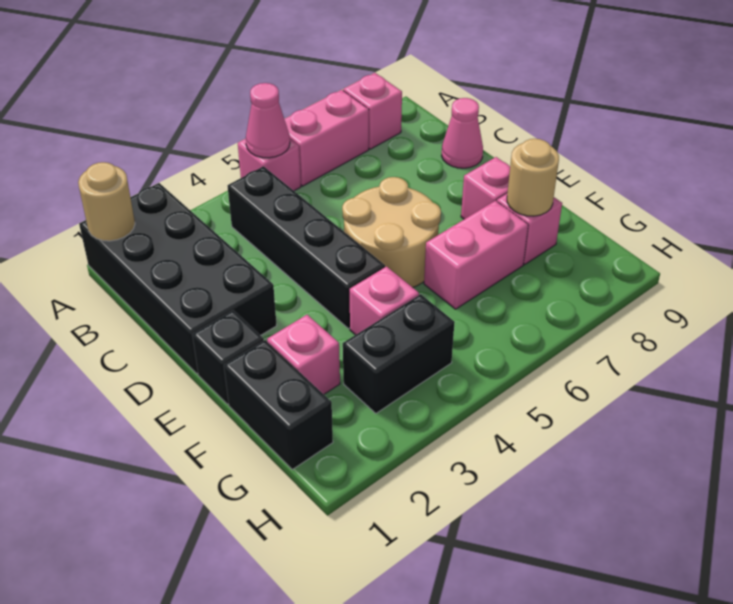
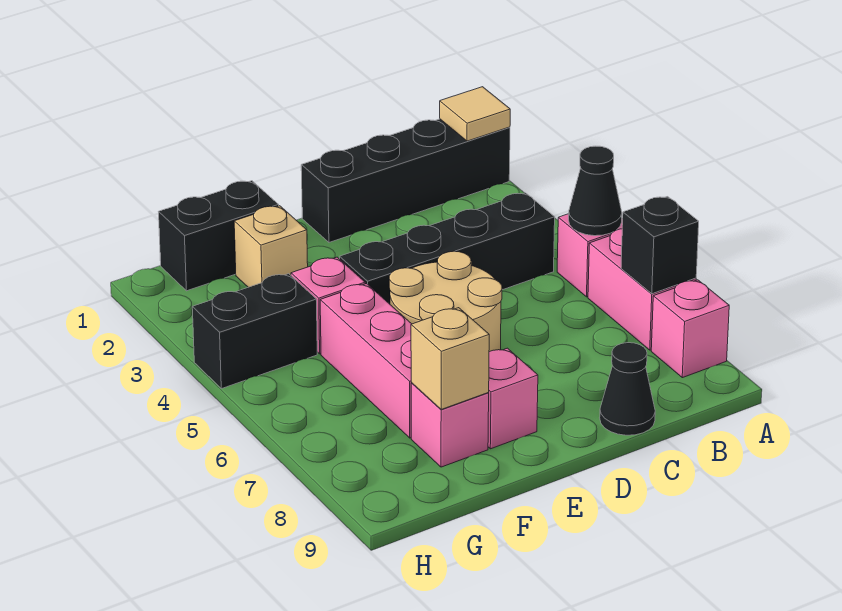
black brick A1:D2 level 1 -> black brick A1:D1 level 1
tan round brick A1 level 2 -> tan tile A1 level 2
pink cone A5 level 2 -> black cone A5 level 2
pink cone C9 level 1 -> black cone C9 level 1
black brick E1 level 1 -> black brick A7 level 2
pink brick F2 level 1 -> tan brick F2 level 1
pink brick F6:F7 level 1 -> pink brick F5:F7 level 1
tan round brick F8 level 2 -> tan brick F8 level 2
black brick G3:G4 level 1 -> black brick G4:H4 level 1

